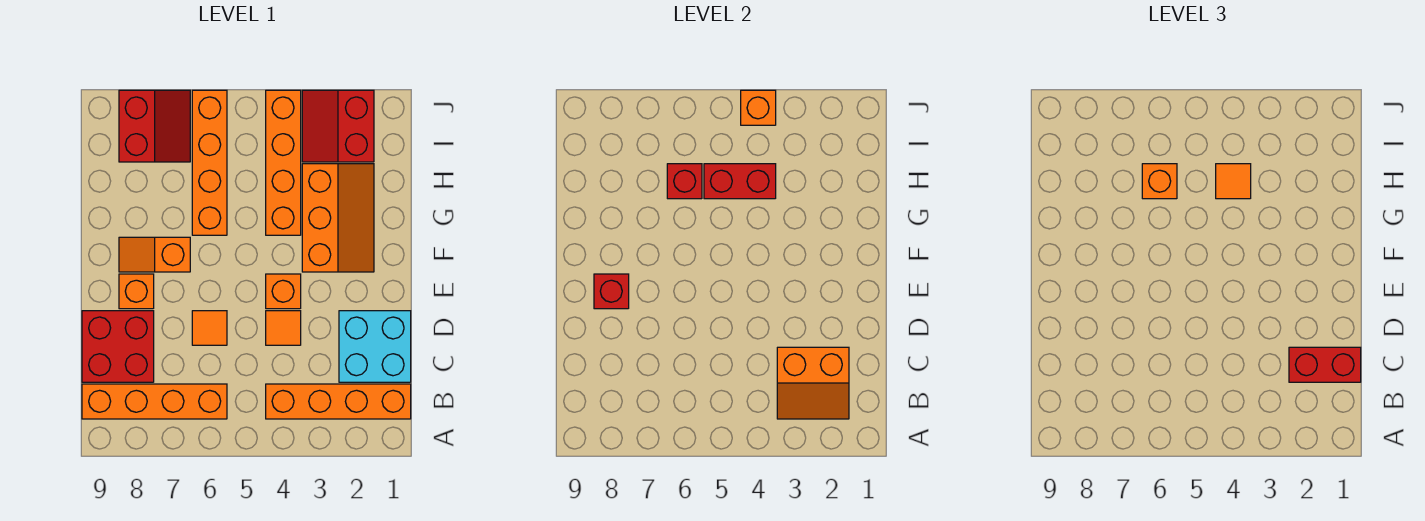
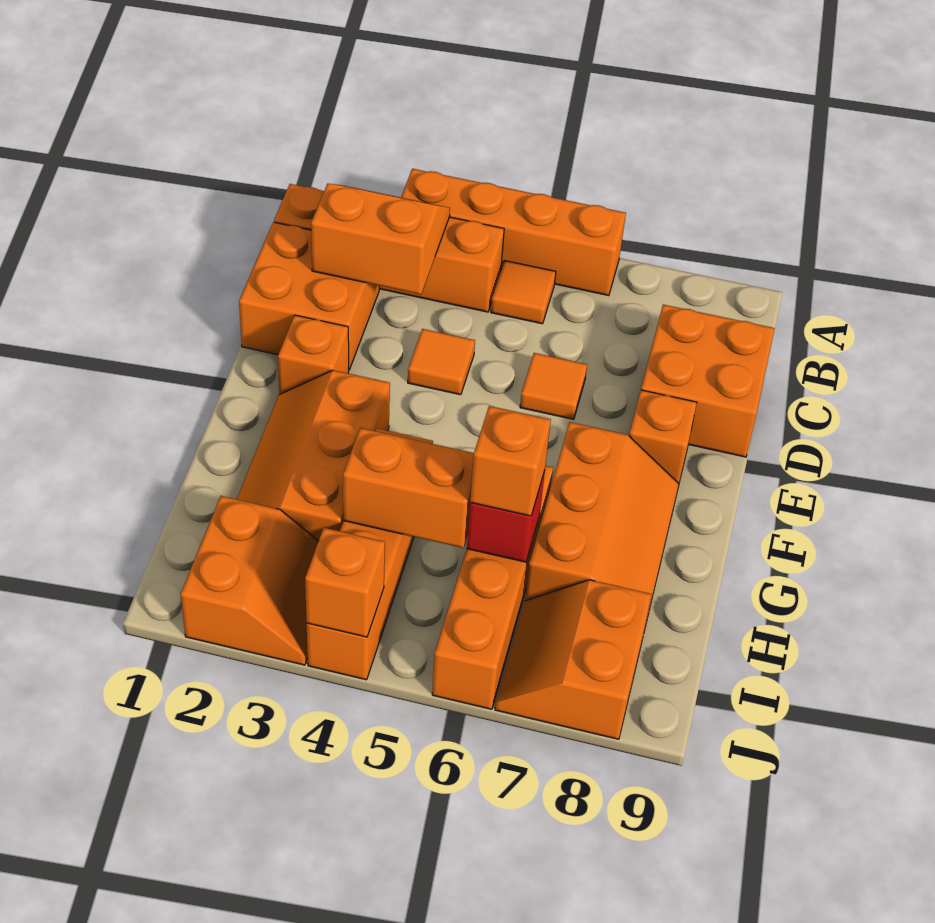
orange brick B6:B9 level 1 -> orange brick A3:A6 level 1
cyan brick C1:D2 level 1 -> orange brick C1:D2 level 1
red brick C1:C2 level 3 -> none
red brick C8:D9 level 1 -> orange brick C8:D9 level 1
orange brick E4 level 1 -> orange brick E2 level 1
red brick E8 level 2 -> none
orange slope F7:F8 level 1 top 7 -> orange slope F7:H8 level 1 top 7
red brick H4:H5 level 2 -> orange brick H4:H5 level 2
orange tile H4 level 3 -> orange tile B5 level 1
red slope I2:J3 level 1 top 2 -> orange slope I2:J3 level 1 top 2
red slope I7:J8 level 1 top 8 -> orange slope I7:J8 level 1 top 8

